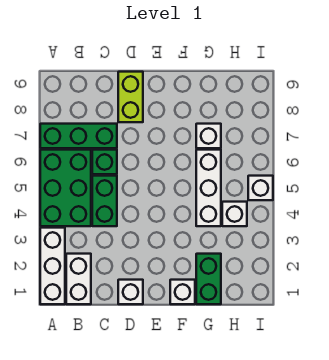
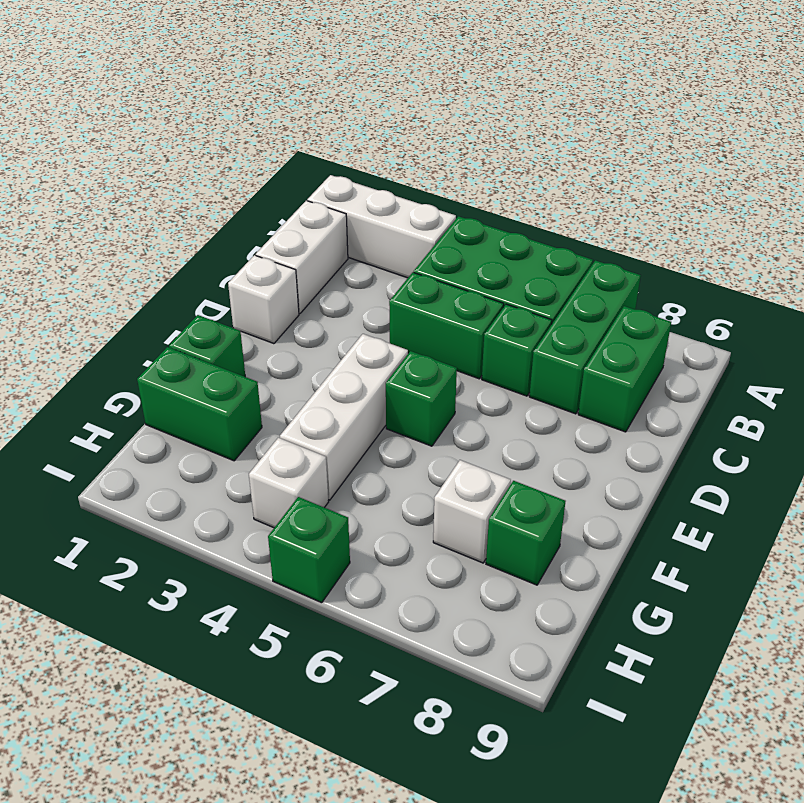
white brick B1:B2 level 1 -> white brick B1:C1 level 1
none -> green brick B8:C8 level 1
lime brick D8:D9 level 1 -> none
none -> green brick E5 level 1
white brick F1 level 1 -> green brick F1 level 1
white brick G4:G6 level 1 -> white brick E4:G4 level 1
none -> green brick G8 level 1
white brick I5 level 1 -> green brick I5 level 1

